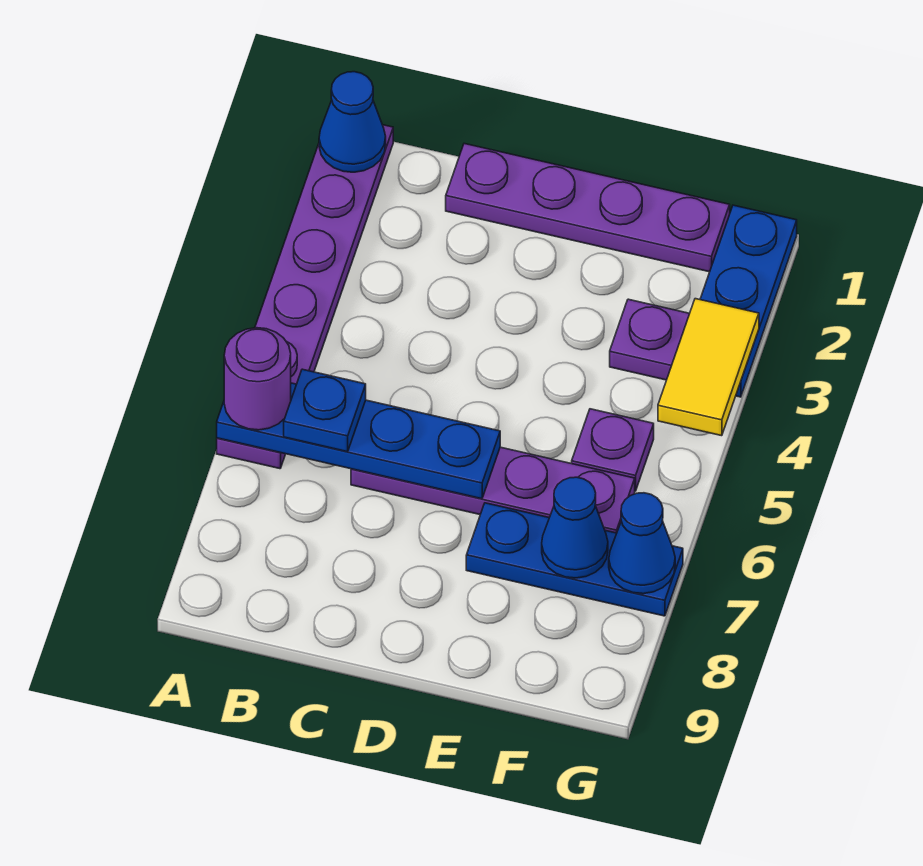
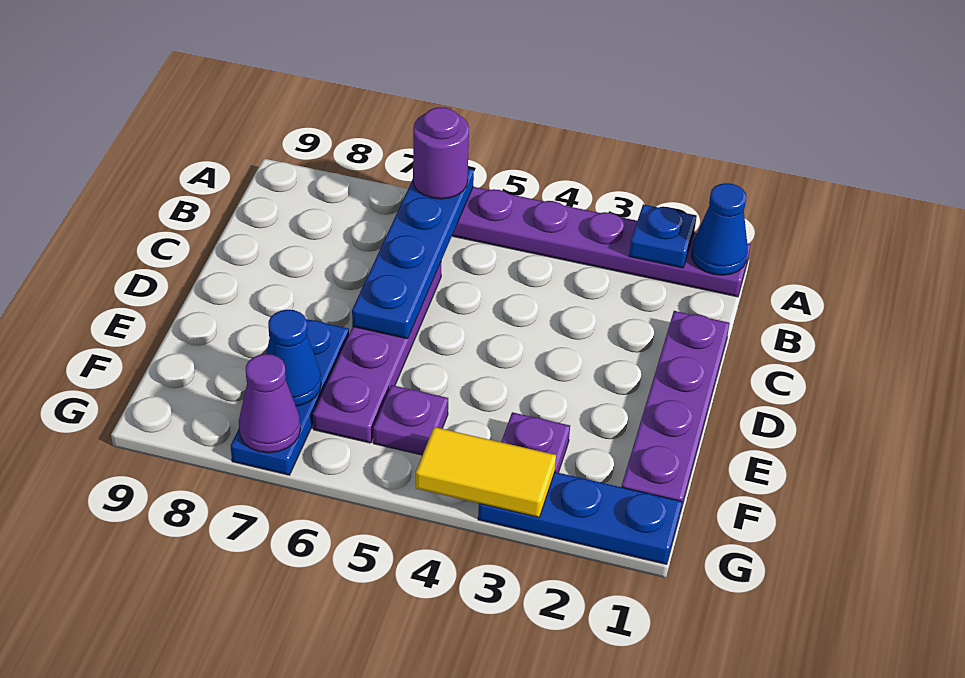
blue plate B6 level 3 -> blue plate A2 level 2
blue cone G7 level 2 -> purple cone G7 level 2

